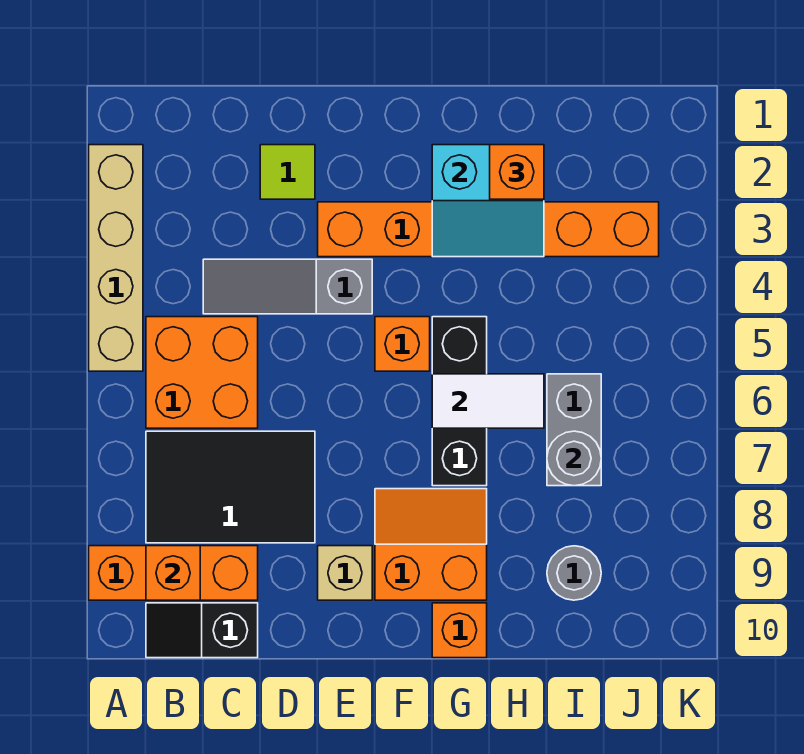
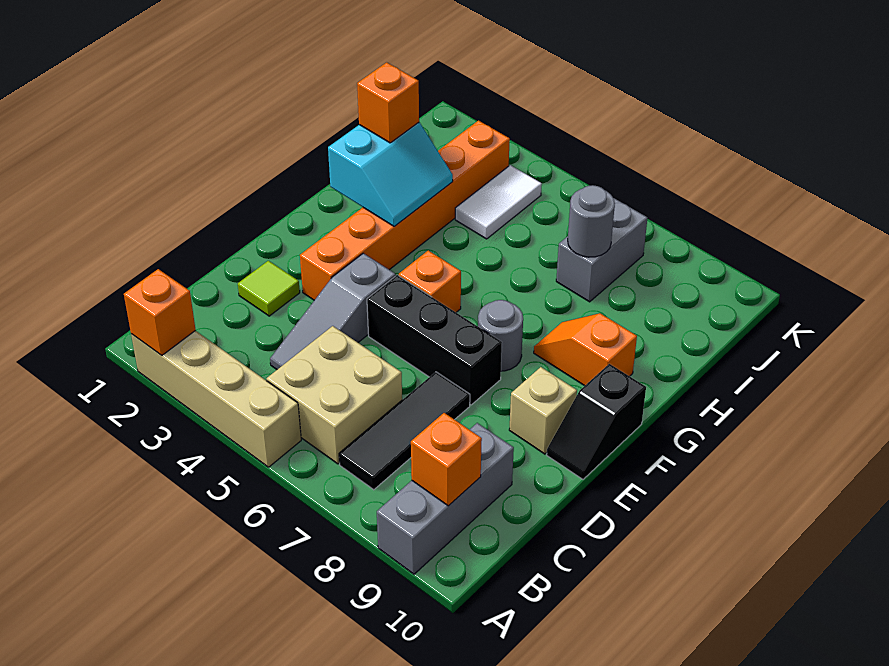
orange brick A9:C9 level 1 -> grey brick A9:C9 level 1
orange brick B5:C6 level 1 -> tan brick B5:C6 level 1
black tile B7:D8 level 1 -> black tile B7:D7 level 1
black slope B10:C10 level 1 top C -> black slope E10:F10 level 1 top F
orange slope F8:G9 level 1 top 9 -> orange slope G8:G9 level 1 top 9
black brick G5:G7 level 1 -> black brick E5:E7 level 1
white tile G6:H6 level 2 -> white tile I4:J4 level 1
orange brick G10 level 1 -> orange brick A2 level 2
grey brick I6:I7 level 1 -> grey brick I7:J7 level 1
grey round brick I9 level 1 -> grey round brick F7 level 1

